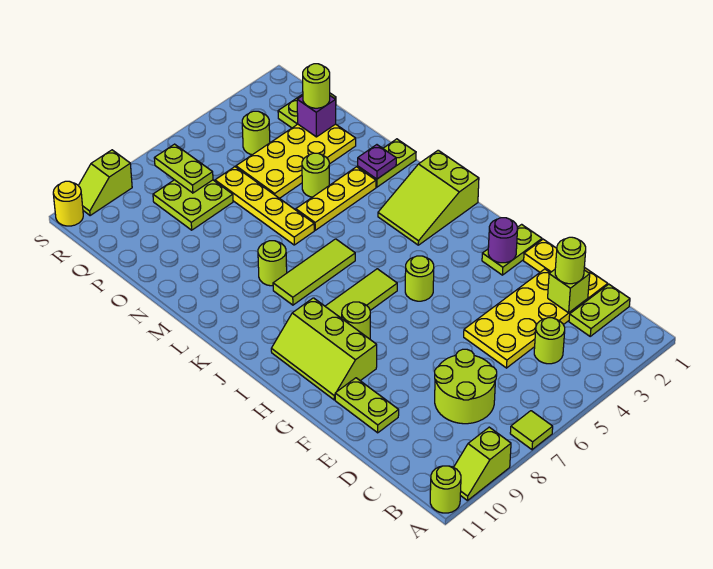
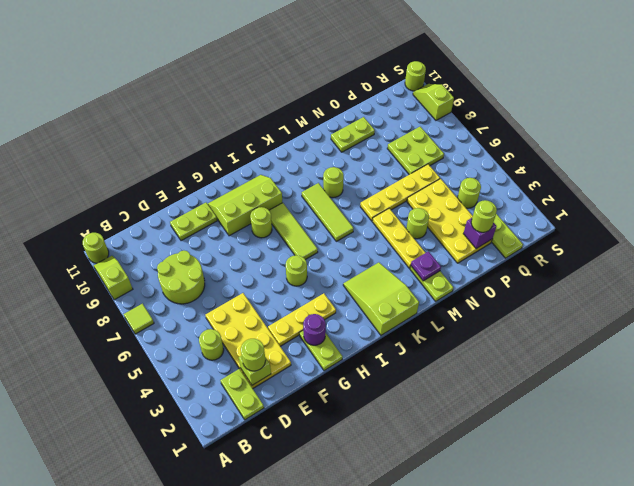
yellow plate D1:F1 level 1 -> yellow plate F3:H3 level 1
lime plate Q7:R7 level 2 -> lime plate N10:O10 level 1
yellow round brick S11 level 1 -> lime round brick S11 level 1

